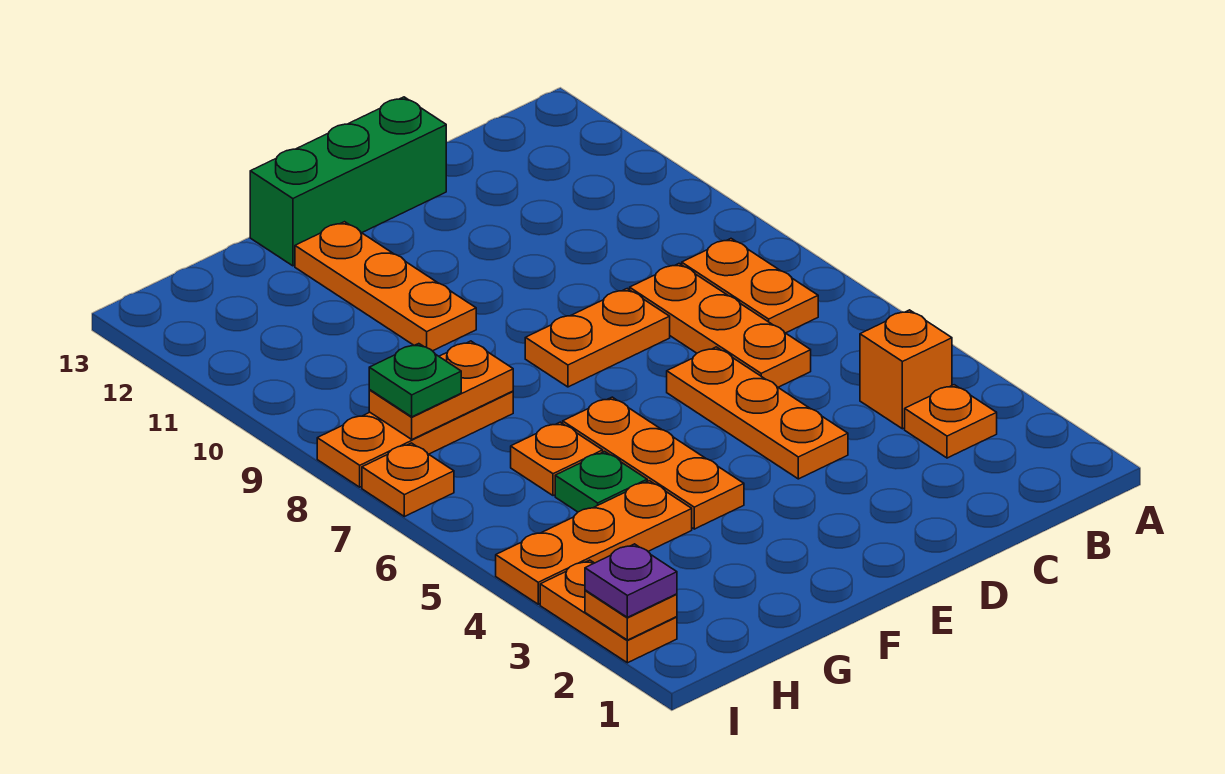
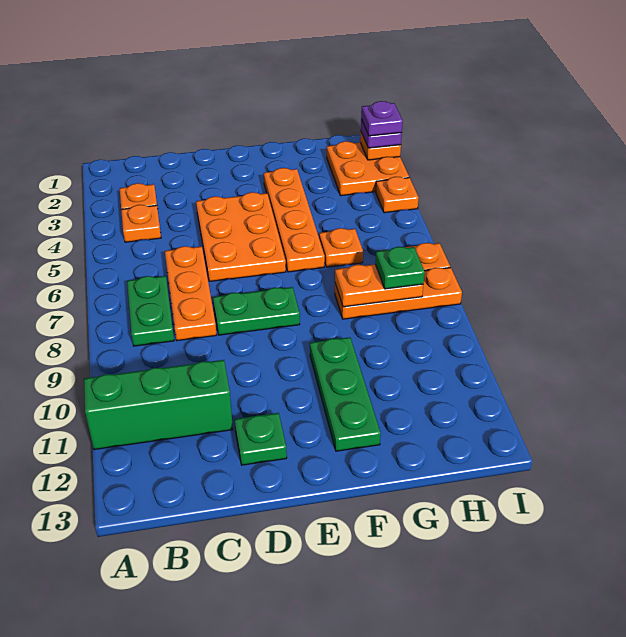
orange brick B4 level 1 -> orange plate B4 level 1
orange plate B7:B8 level 1 -> green plate B7:B8 level 1
orange plate D4:D6 level 1 -> orange plate D4:E6 level 1
orange plate D8:E8 level 1 -> green plate D8:E8 level 1
green brick D13:F13 level 1 -> green brick A11:C11 level 1
orange plate F4:F6 level 1 -> orange plate F3:F6 level 1
orange plate F10:F12 level 1 -> green plate F10:F12 level 1
orange plate G4:I4 level 1 -> orange plate I4 level 1
green plate G5 level 1 -> green plate D12 level 1
orange plate I2:I3 level 1 -> orange plate H2:I3 level 1
none -> purple plate I2 level 4

